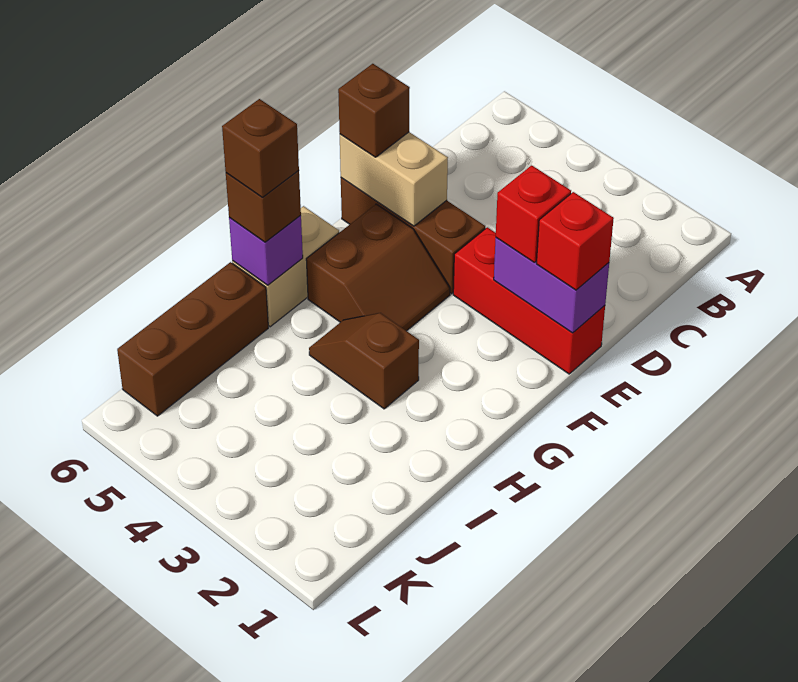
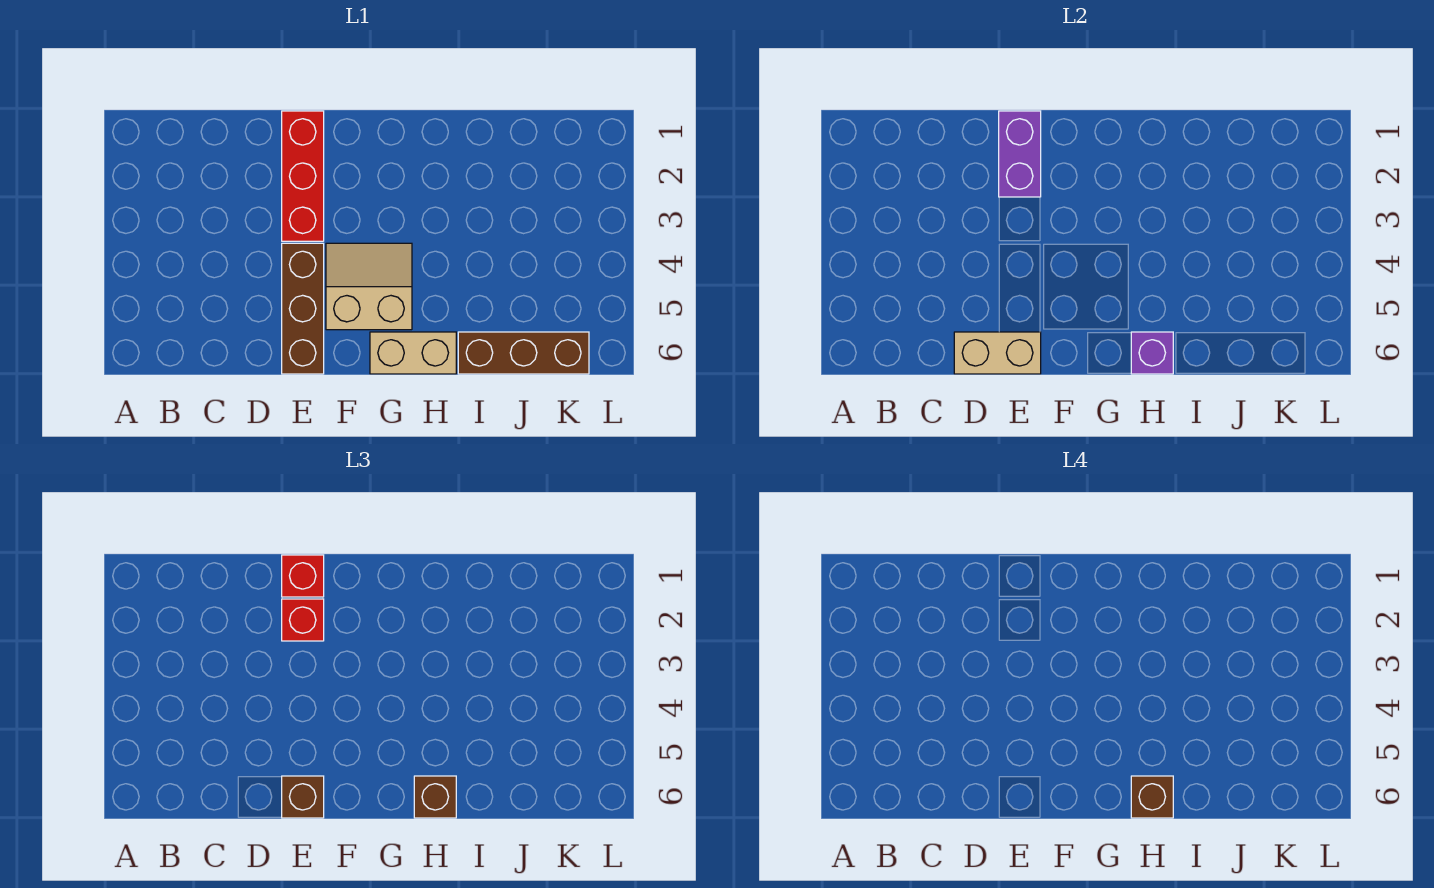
tan brick E5:E6 level 2 -> tan brick D6:E6 level 2
brown slope F4:G5 level 1 top 5 -> tan slope F4:G5 level 1 top 5
brown slope H3:H4 level 1 top 3 -> none

